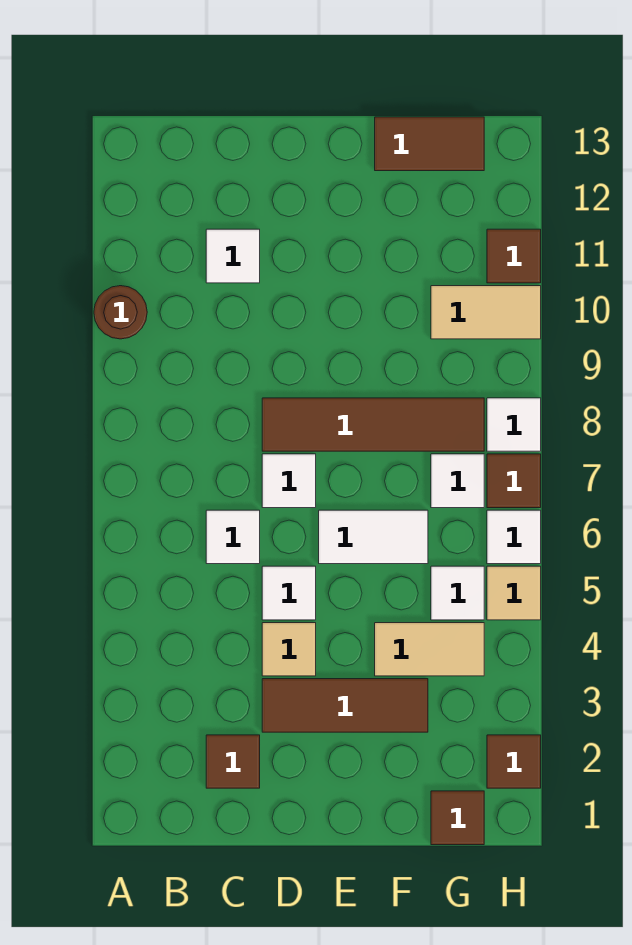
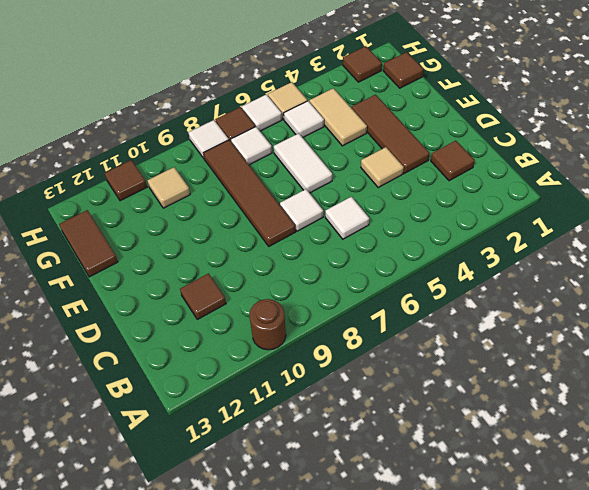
white tile C11 level 1 -> brown tile C11 level 1
white tile D5 level 1 -> none
tan tile G10:H10 level 1 -> tan tile G10 level 1

